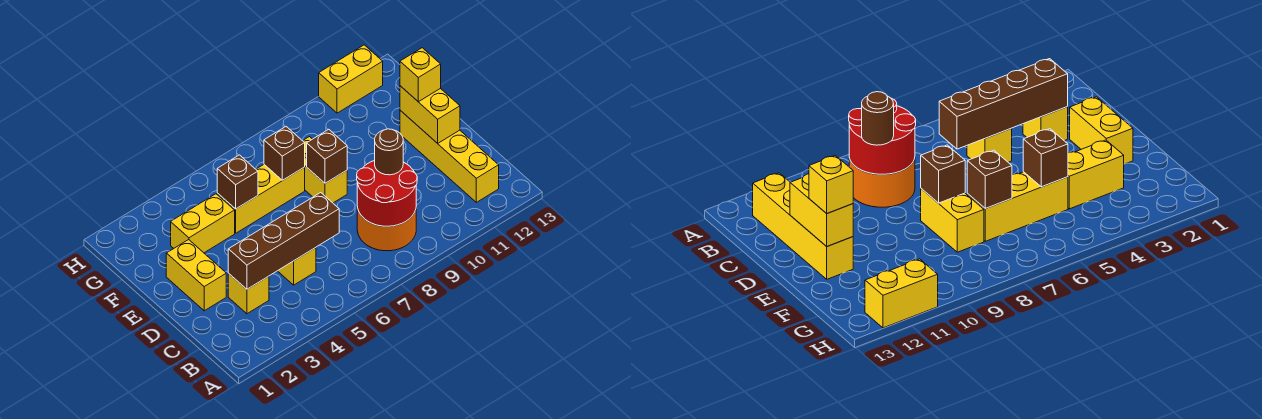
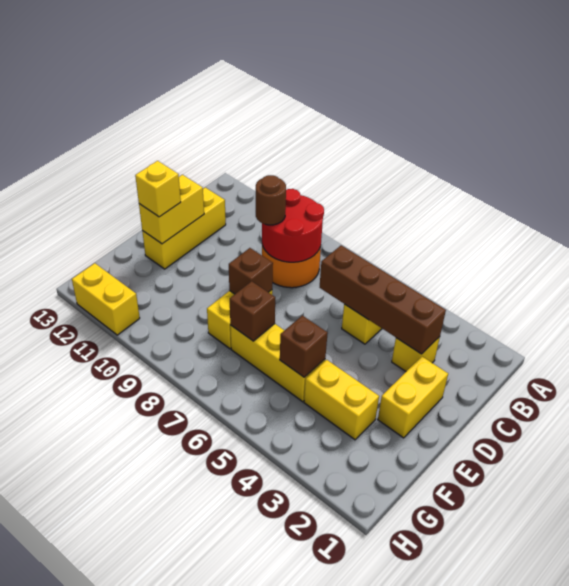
yellow brick B12:E12 level 1 -> yellow brick C12:E12 level 1

